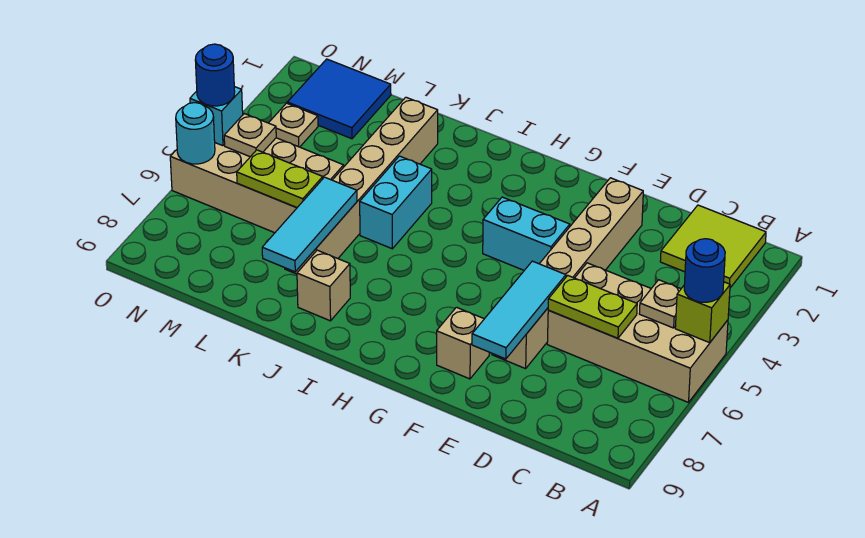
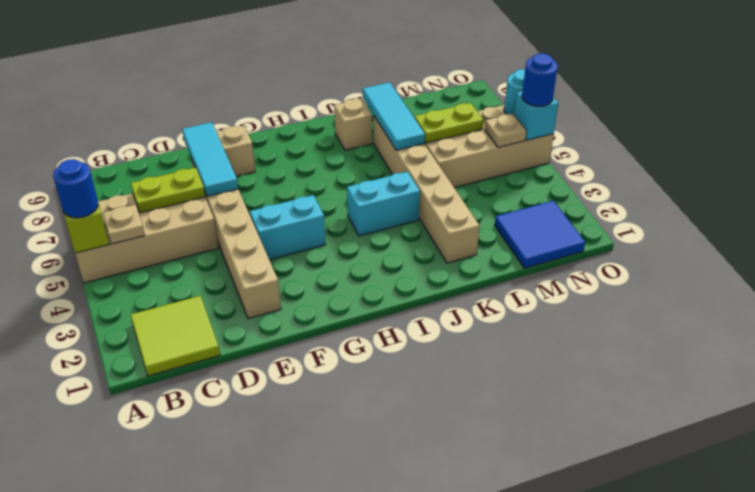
cyan brick J4:J5 level 1 -> cyan brick I4:J4 level 1
tan plate N3 level 1 -> none

